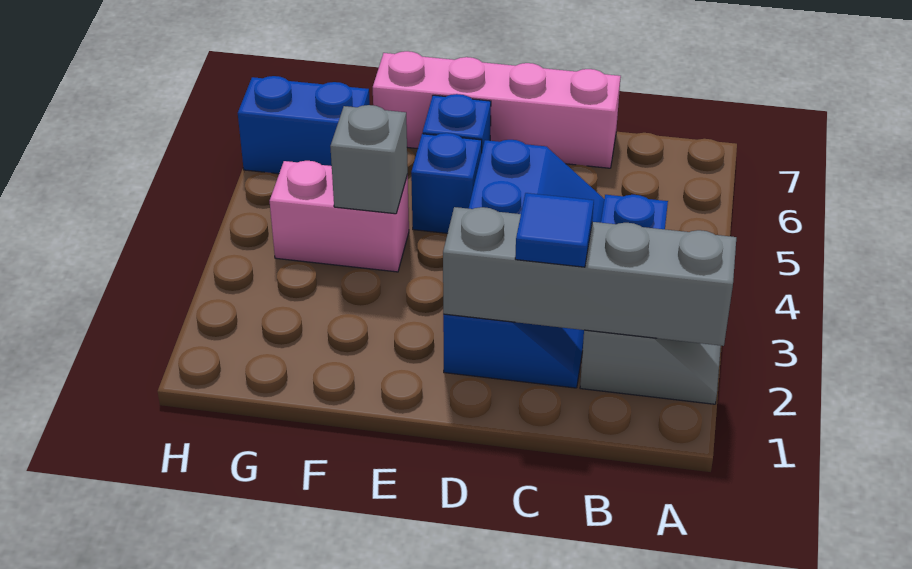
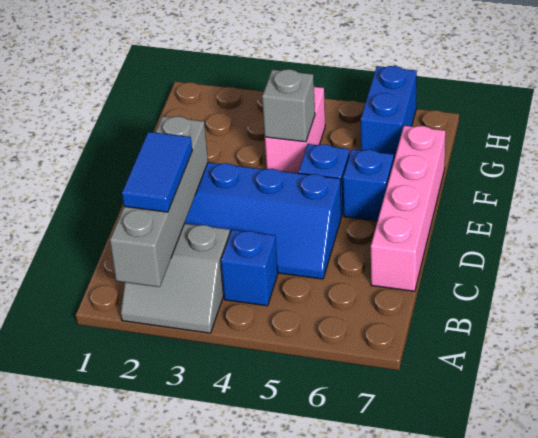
blue tile C2 level 3 -> blue tile B2:C2 level 3

